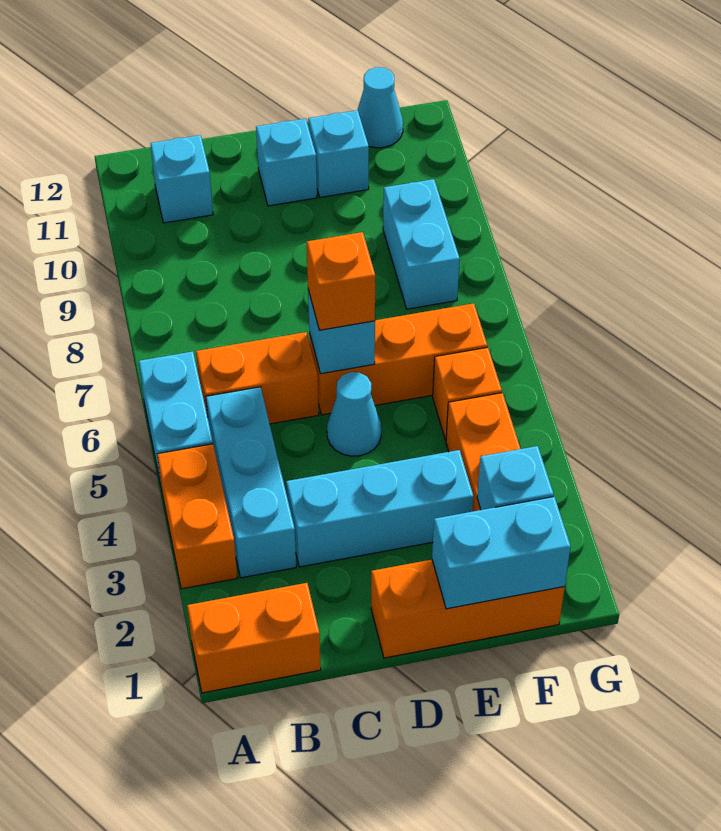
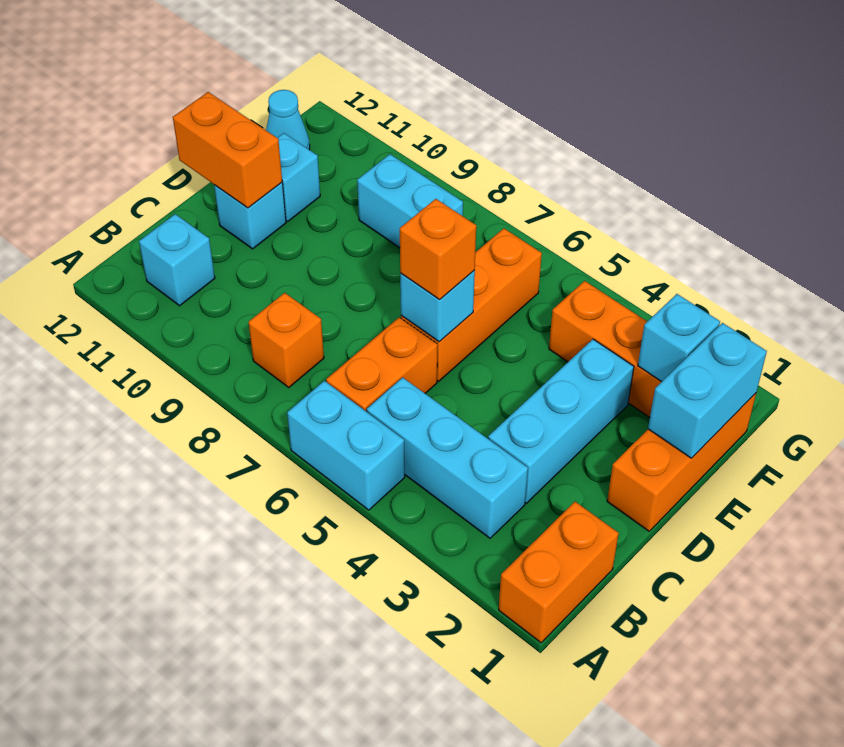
orange brick A3:A4 level 1 -> orange brick D11:D12 level 2
cyan cone D5 level 1 -> none
orange brick F5 level 1 -> orange brick B8 level 1

